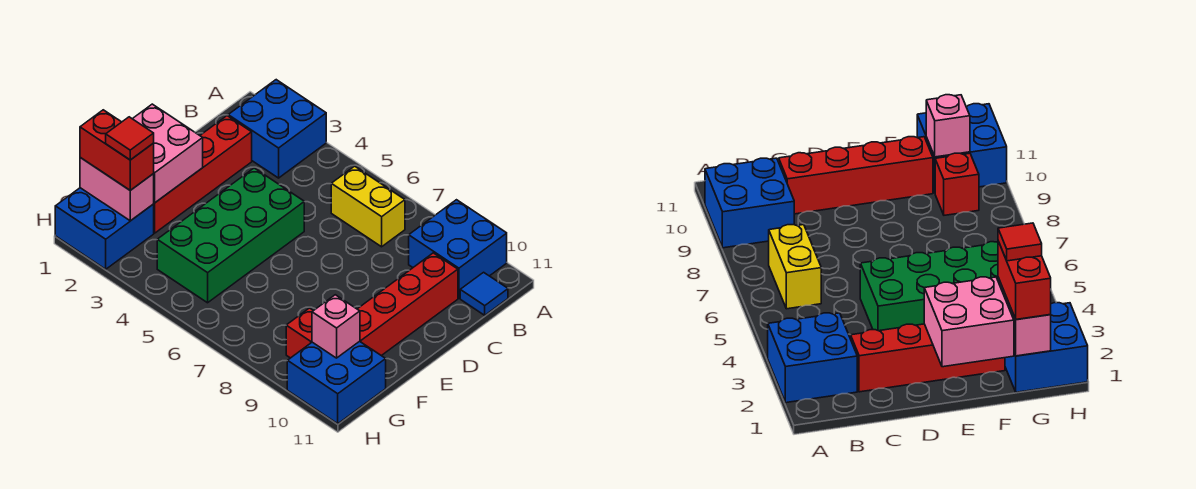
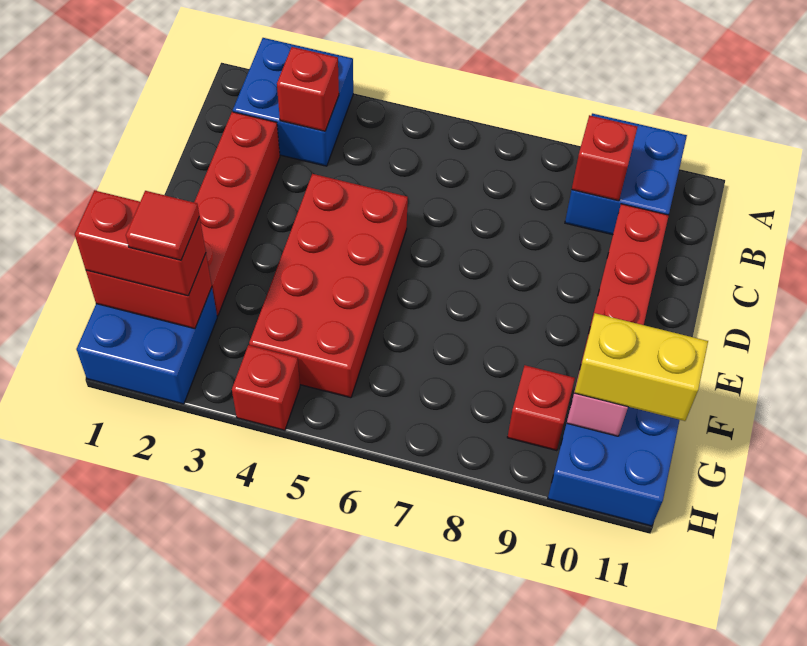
none -> red brick B3 level 2
yellow brick B6:B7 level 1 -> yellow brick G10:G11 level 3
none -> red brick B9 level 2
blue tile B11 level 1 -> none
green brick D4:G5 level 1 -> red brick D4:G5 level 1
pink brick E1:F2 level 2 -> none
pink brick G1:G2 level 2 -> red brick G1:G2 level 2
none -> red brick H4 level 1

